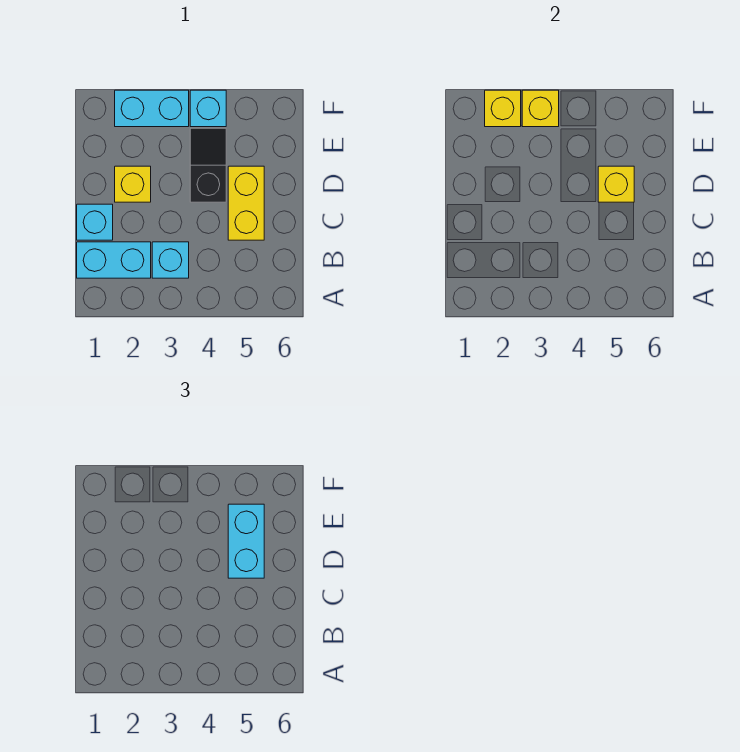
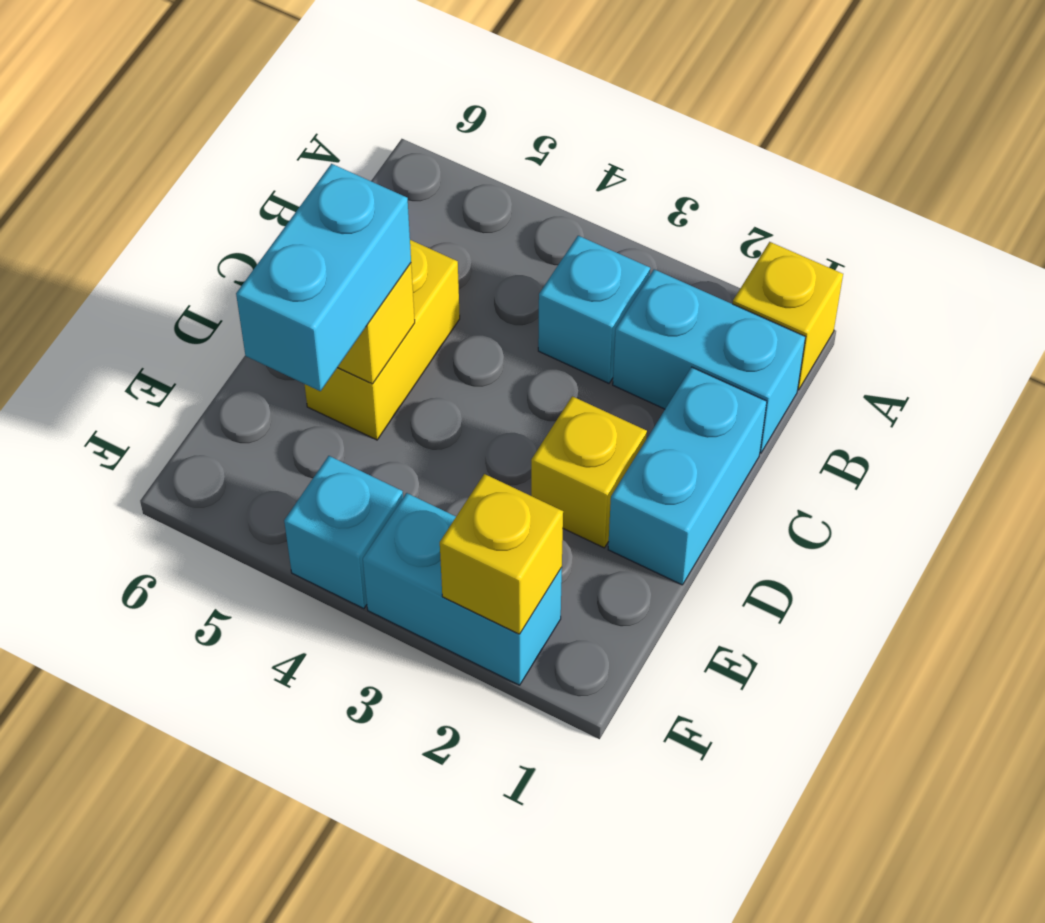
cyan brick C1 level 1 -> cyan brick C1:D1 level 1
black slope D4:E4 level 1 top D -> none
yellow brick F3 level 2 -> yellow brick A1 level 1

